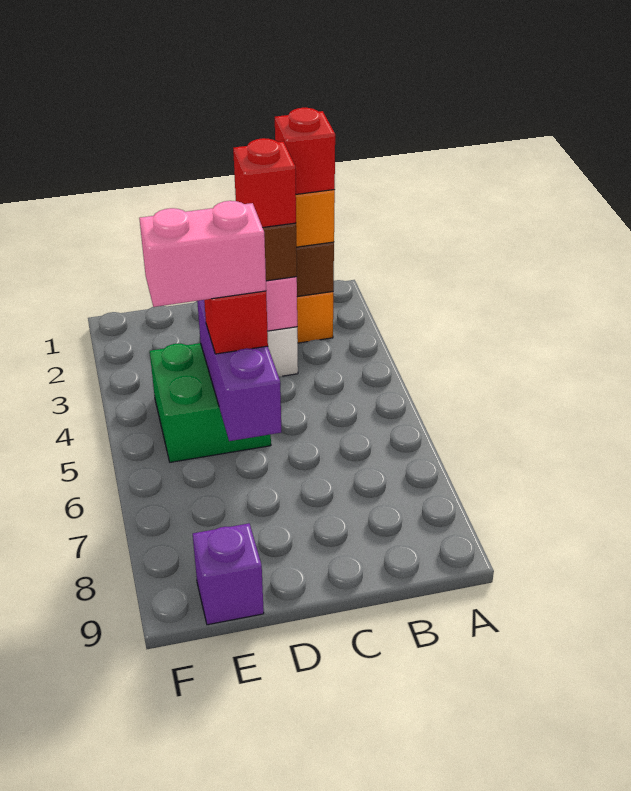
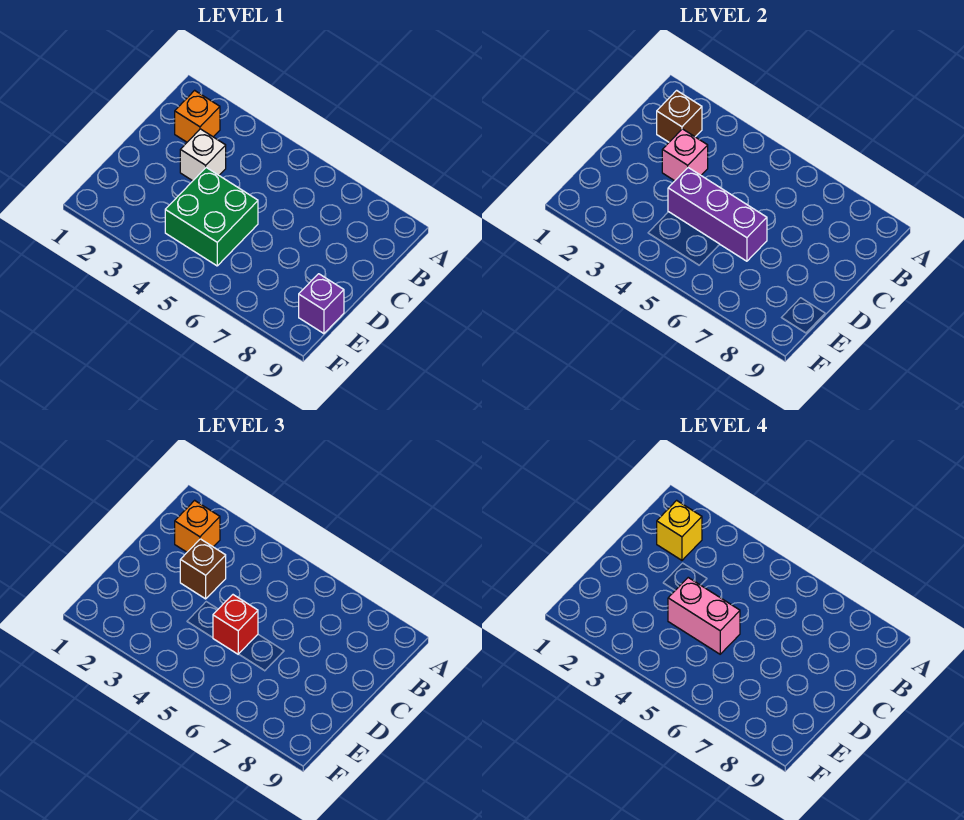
red brick B2 level 4 -> yellow brick B2 level 4
red brick C3 level 4 -> none
pink brick D5:E5 level 4 -> pink brick D4:D5 level 4

